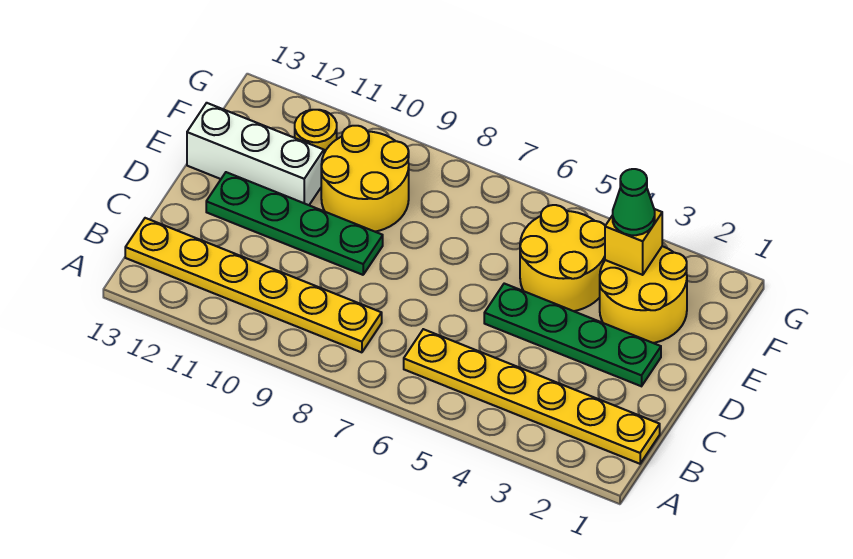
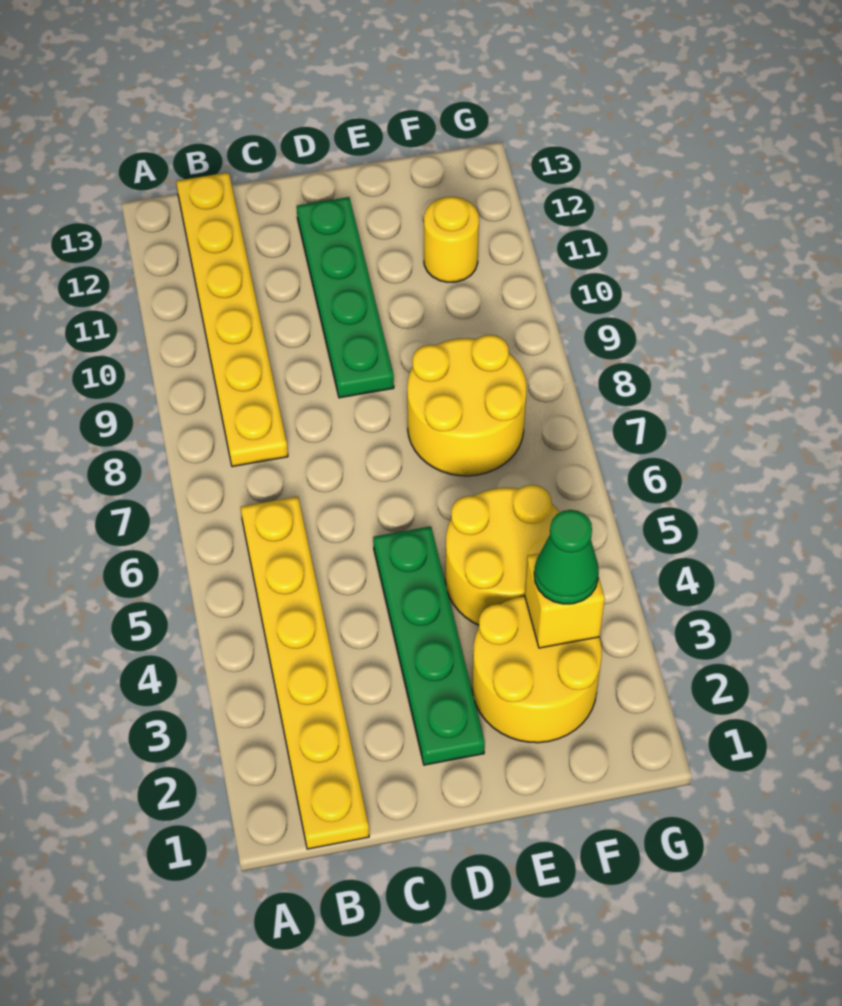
yellow round brick E9:F10 level 1 -> yellow round brick E7:F8 level 1
white brick E11:E13 level 1 -> none

